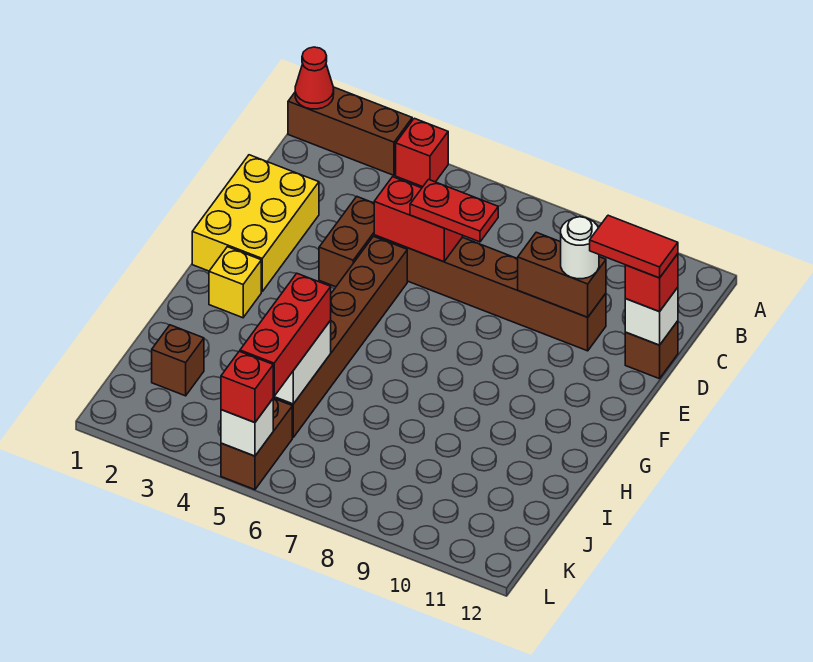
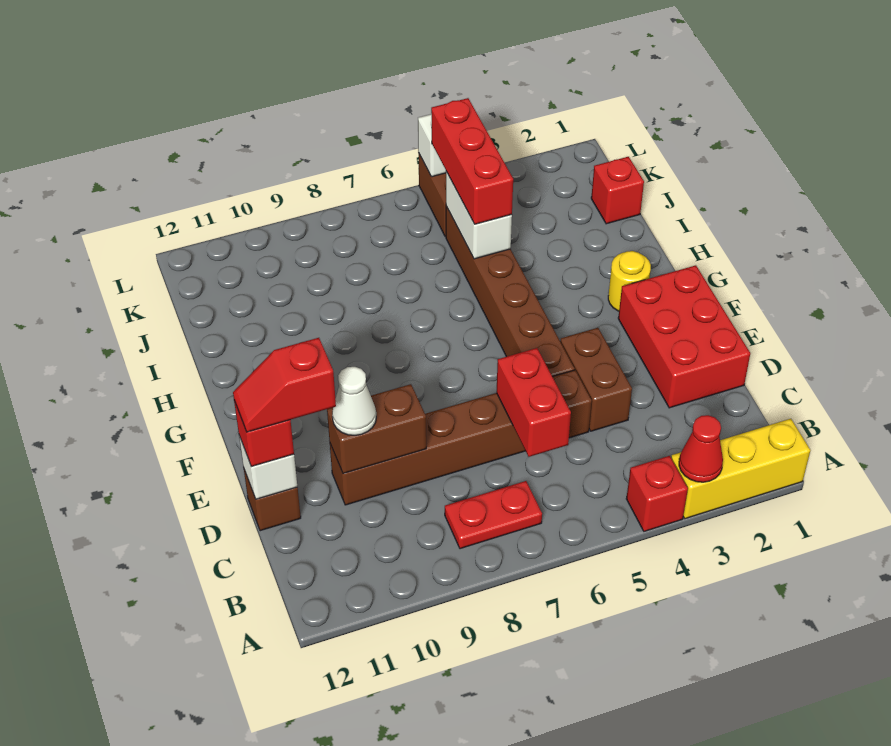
brown brick A1:A3 level 1 -> yellow brick A1:A3 level 1
red cone A1 level 2 -> red cone A3 level 2
yellow brick D1:F2 level 1 -> red brick D1:F2 level 1
red brick D5:D6 level 2 -> red brick C6:D6 level 2
red plate D6:D7 level 3 -> red plate B7:B8 level 1
white round brick D10 level 3 -> white cone D10 level 3
red tile D11:D12 level 4 -> red slope D11:D12 level 4 top 11
yellow brick G2 level 1 -> yellow round brick G2 level 1
brown brick J2 level 1 -> none
red brick L5 level 3 -> red brick J1 level 1

